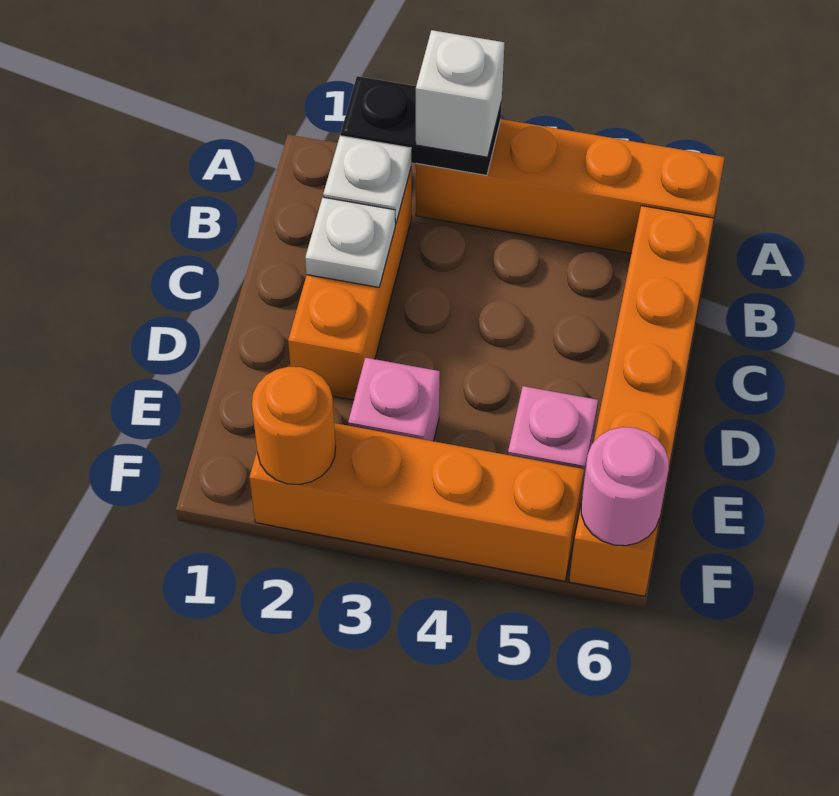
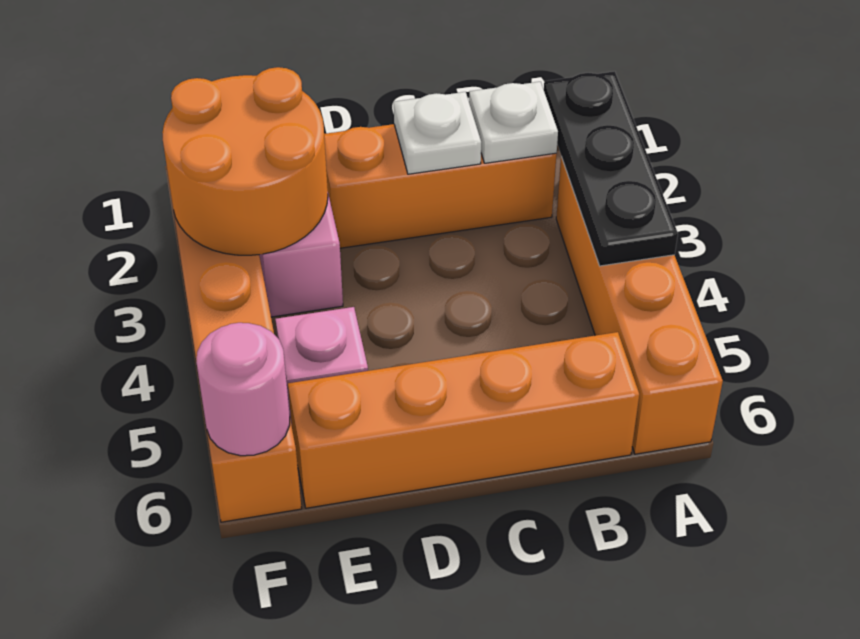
black plate A2:A3 level 2 -> black plate A2:A4 level 2
white brick A3 level 3 -> none
orange round brick F2 level 2 -> orange round brick E2:F3 level 2

